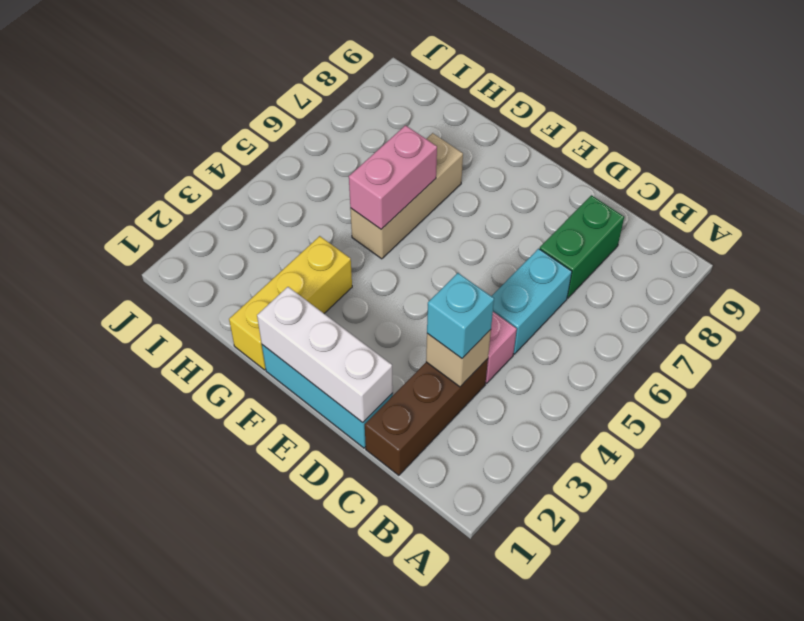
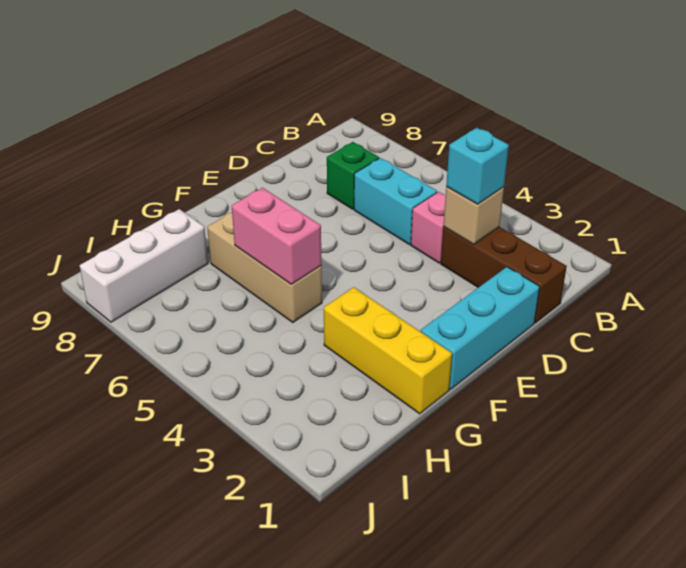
green brick C7:C8 level 1 -> green brick C7 level 1
white brick D1:F1 level 2 -> white brick H8:J8 level 1

